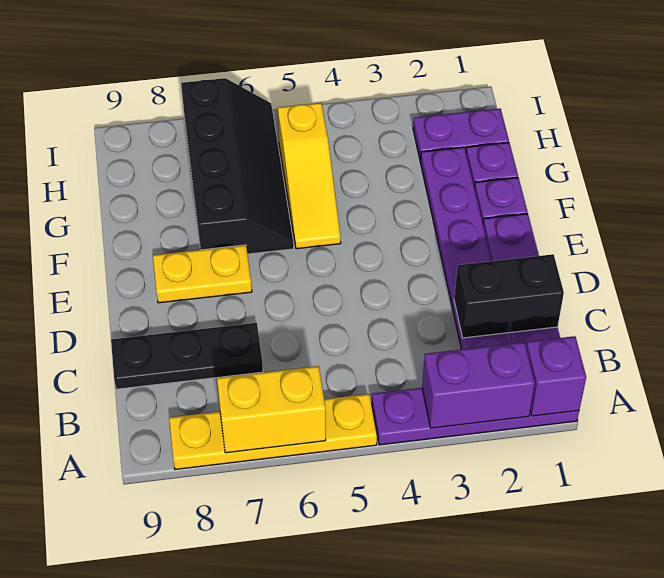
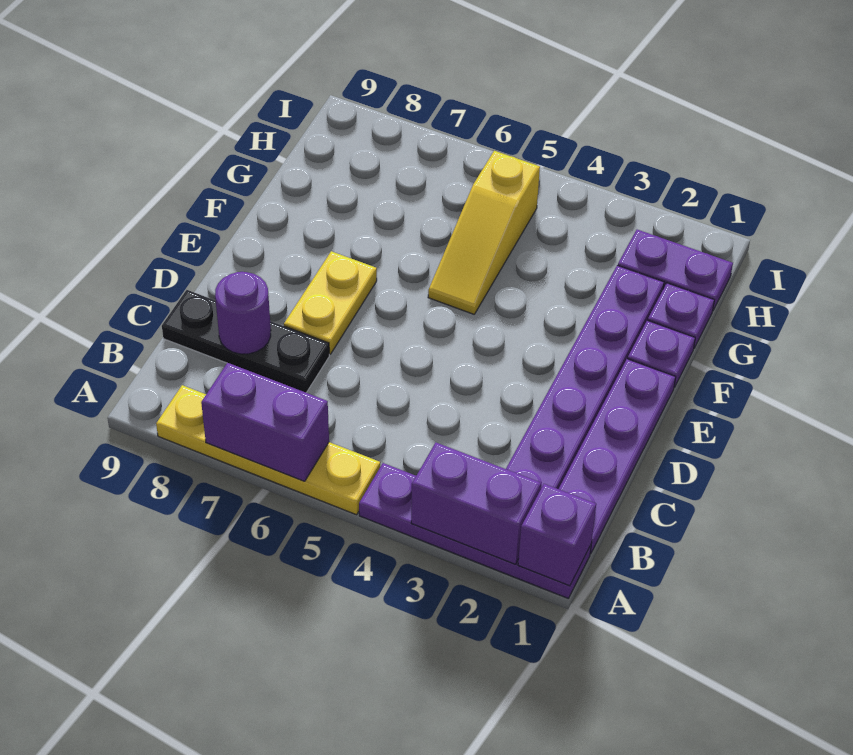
yellow brick A6:A7 level 2 -> purple brick A6:A7 level 2
black brick C1:C2 level 2 -> none
none -> purple round brick C8 level 2
yellow plate E7:E8 level 1 -> yellow plate D7:E7 level 1
black slope F6:I7 level 1 top 7 -> none

